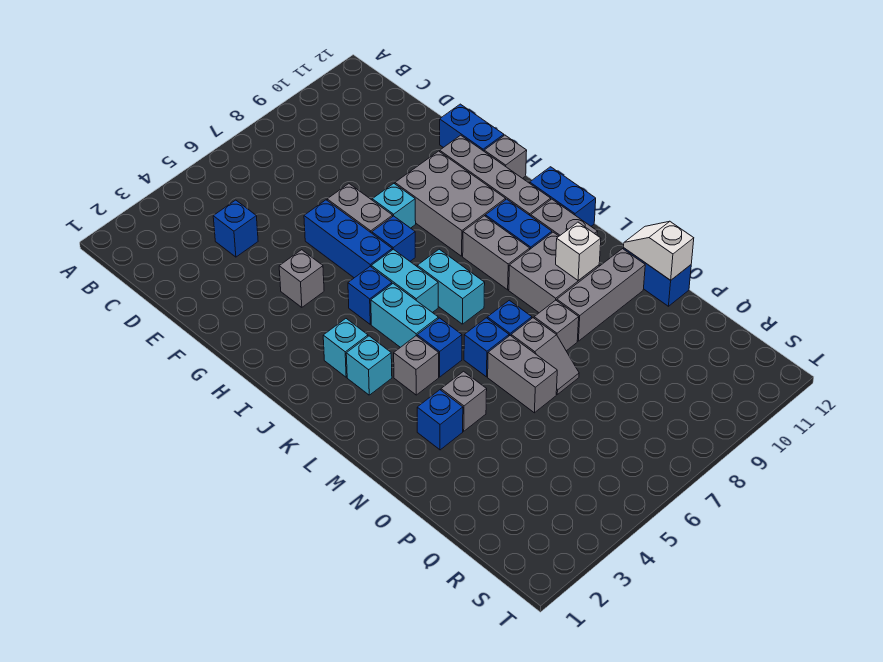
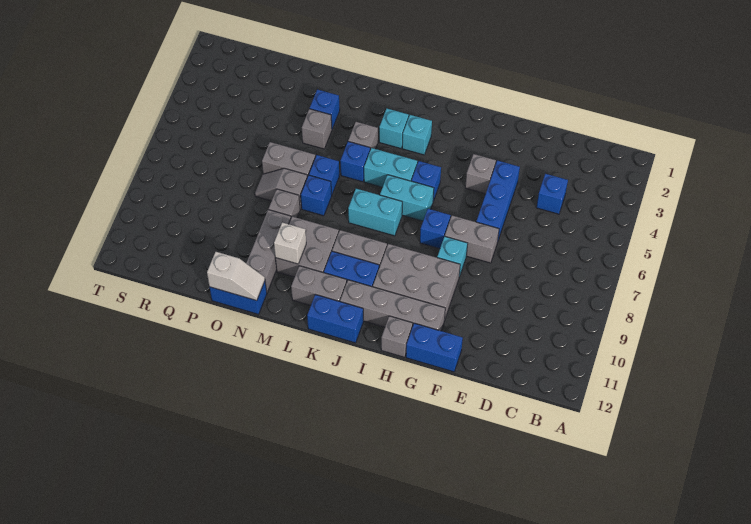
blue brick F6:H6 level 1 -> blue brick F4:F6 level 1

